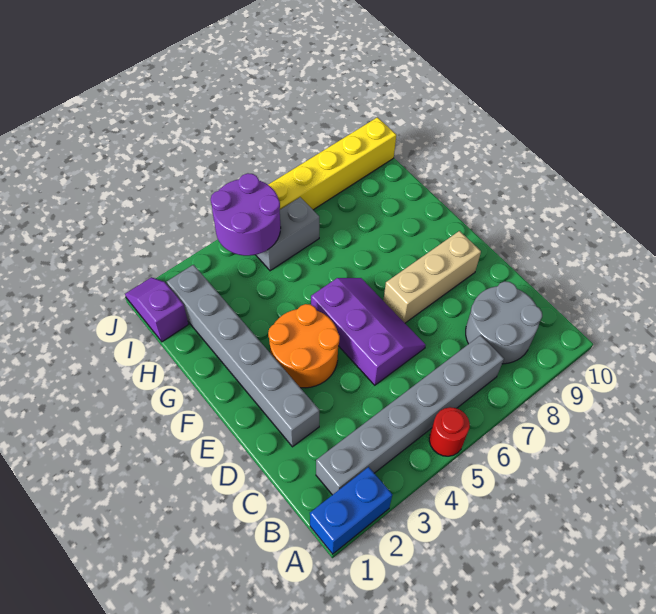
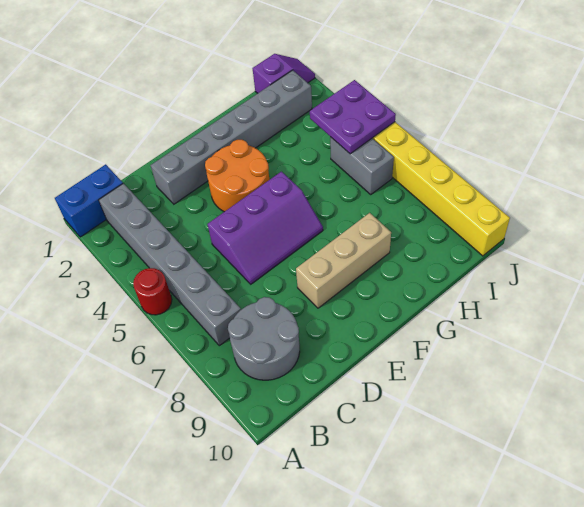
blue brick A1:A2 level 1 -> blue brick A1:B1 level 1
tan brick E7:E9 level 1 -> tan brick E8:G8 level 1
purple round brick I4:J5 level 2 -> purple plate I4:J5 level 2

